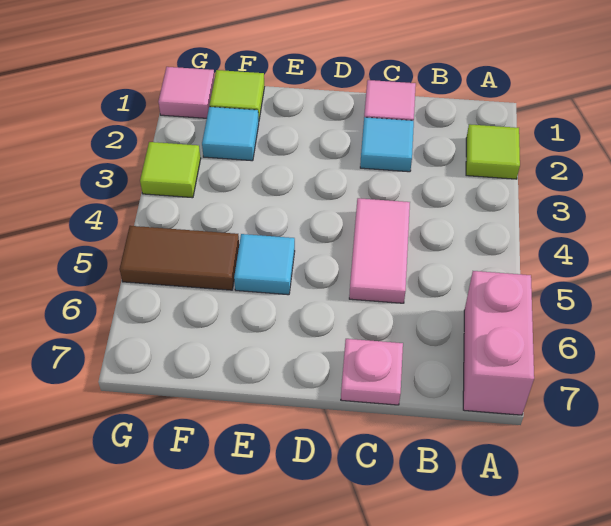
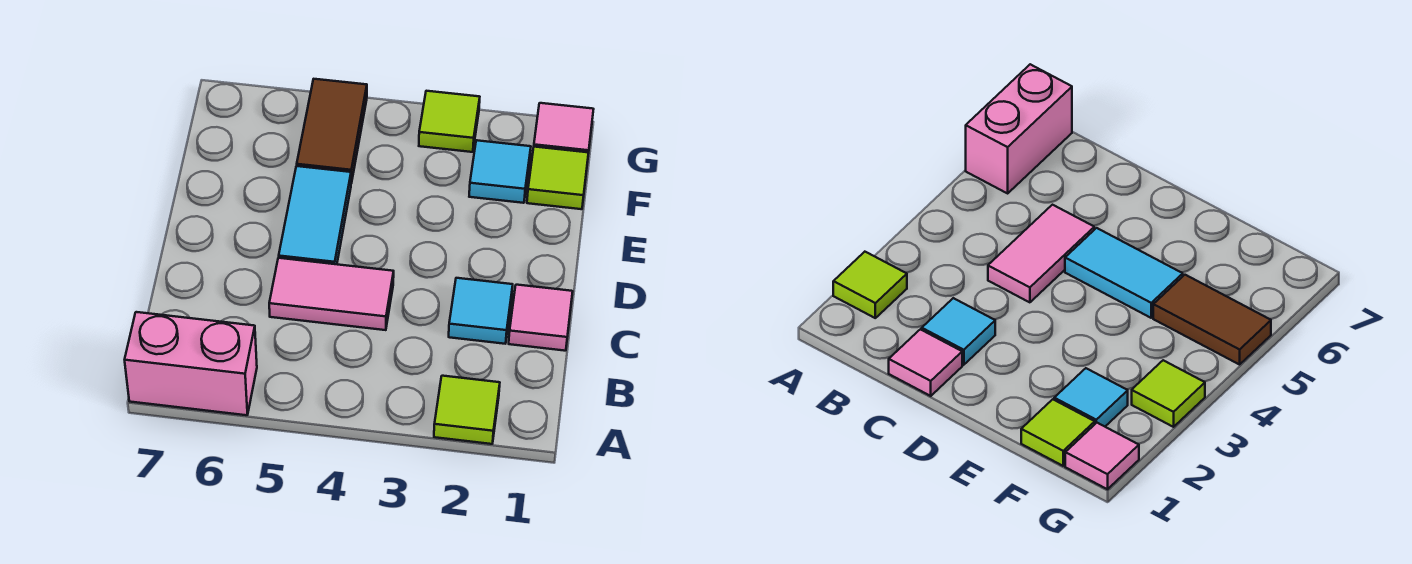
pink plate C7 level 1 -> none
cyan tile E5 level 1 -> cyan tile D5:E5 level 1

